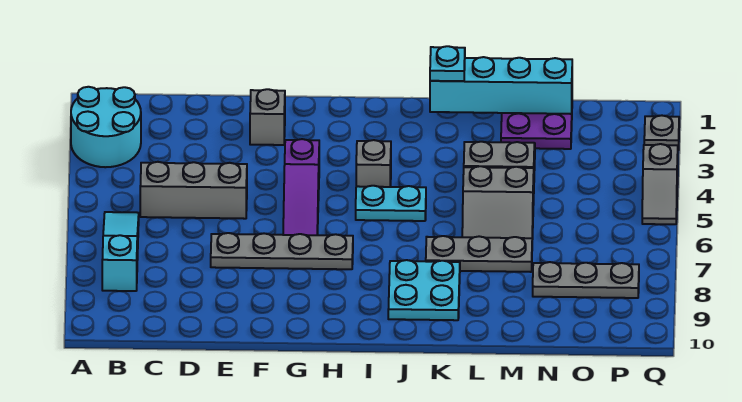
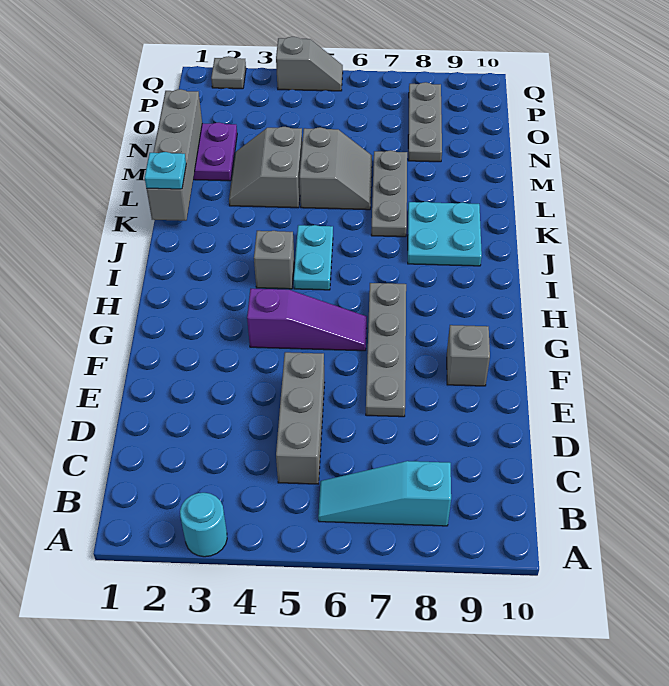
cyan round brick A2:B3 level 1 -> cyan round brick A3 level 1
grey brick F2 level 1 -> grey brick F9 level 1
cyan brick K1:N1 level 2 -> grey brick K1:N1 level 2

